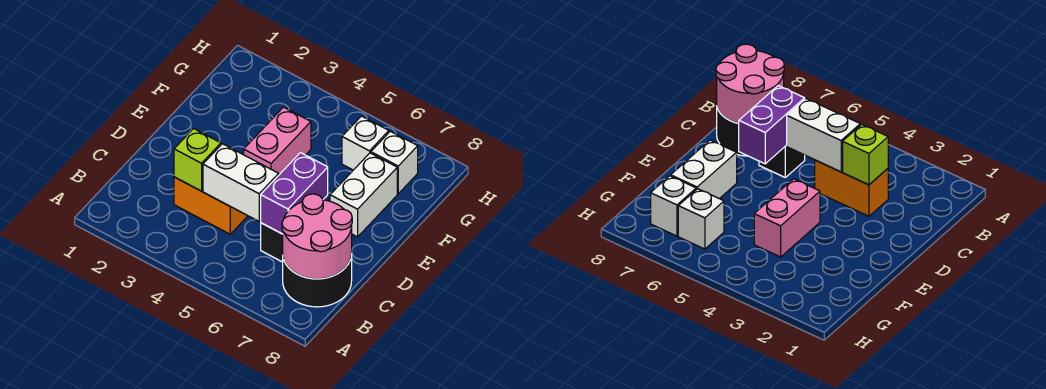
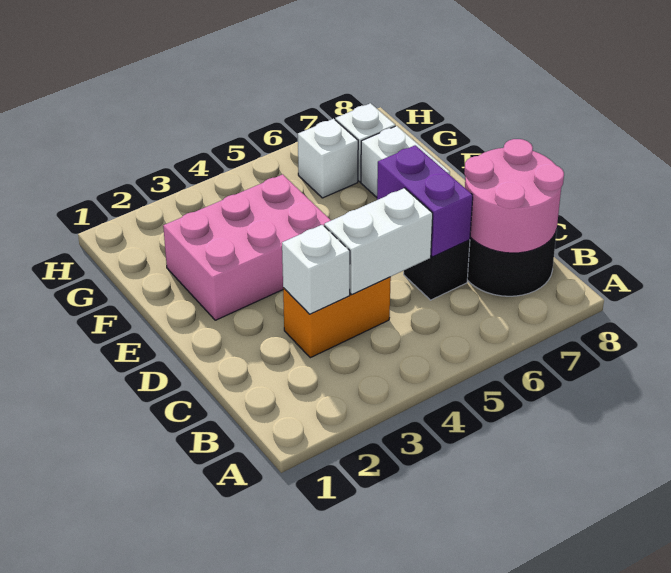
lime brick C3 level 2 -> white brick C3 level 2
pink brick E4:F4 level 1 -> pink brick E2:F4 level 1

